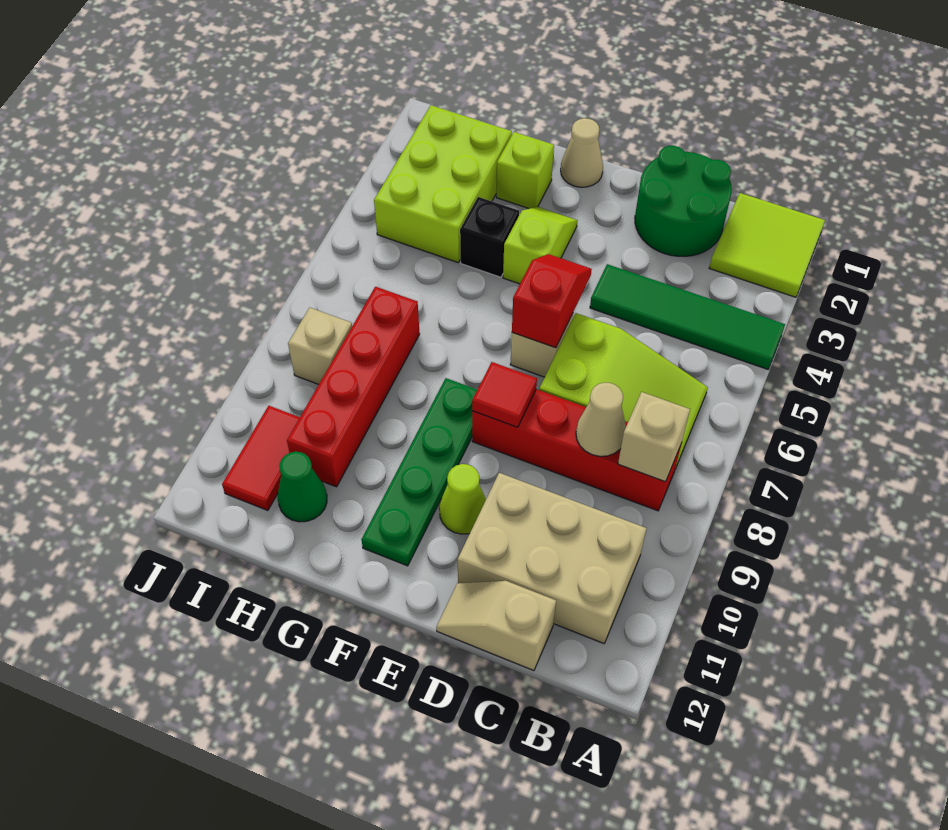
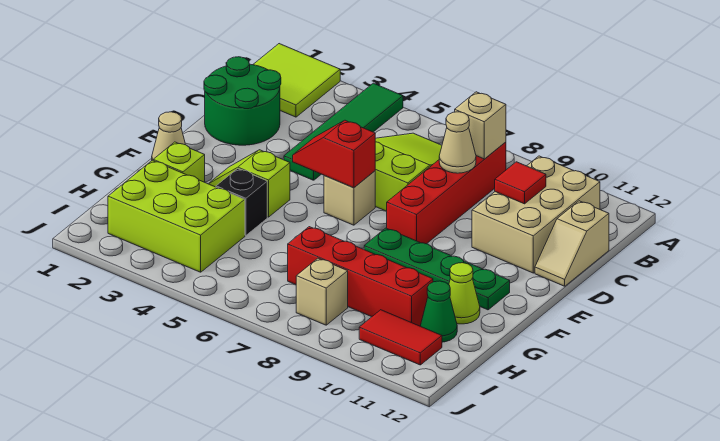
red tile E8 level 2 -> red tile C10 level 2
lime cone E10 level 1 -> lime cone G11 level 1

